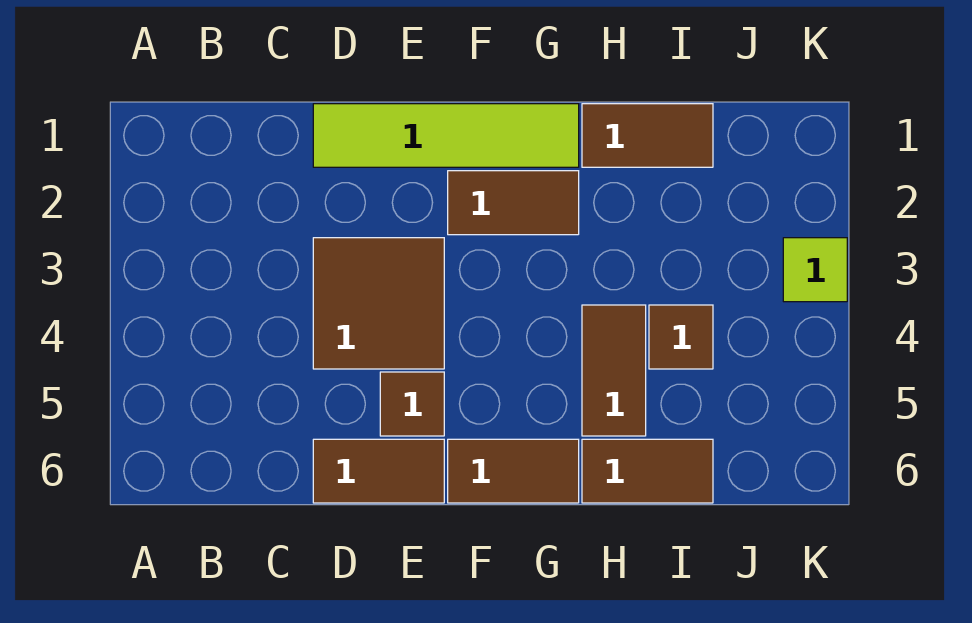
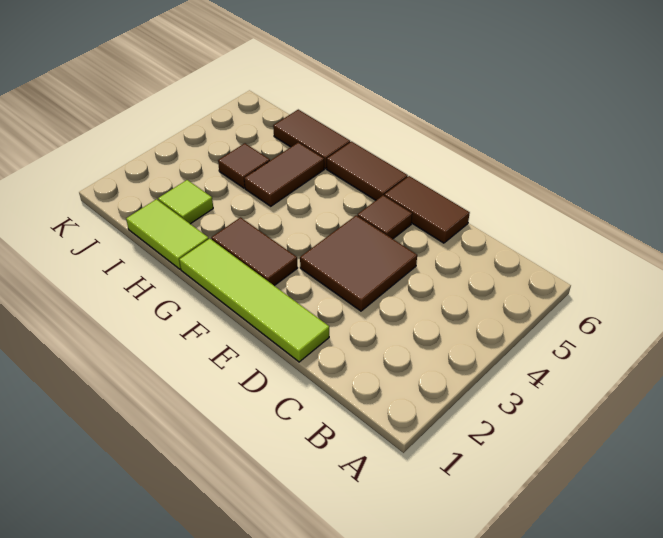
brown tile H1:I1 level 1 -> lime tile H1:I1 level 1
lime tile K3 level 1 -> lime tile I2 level 1

